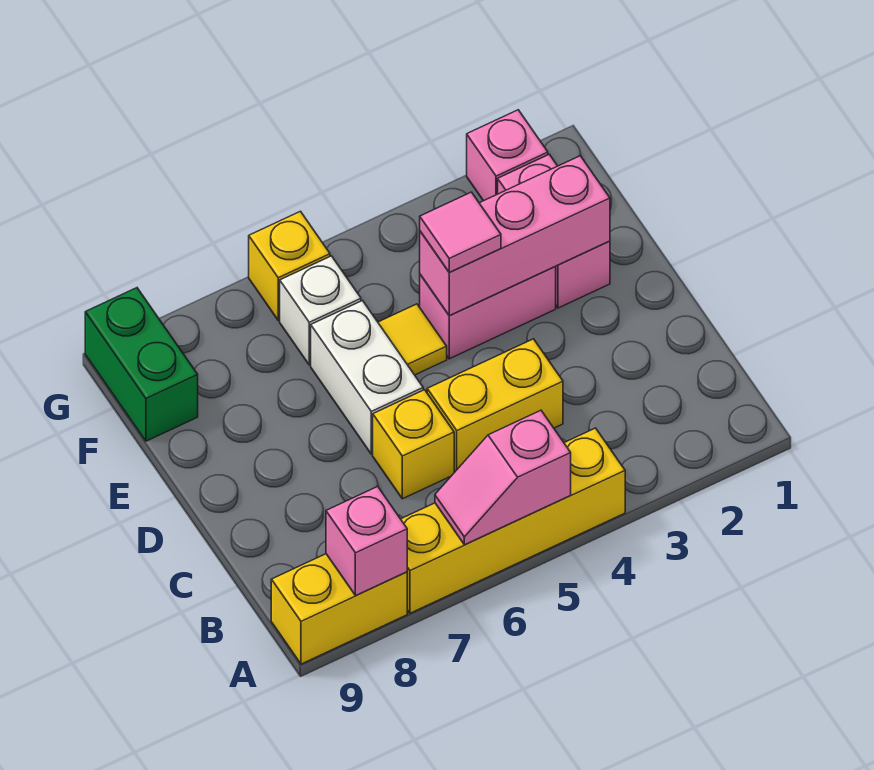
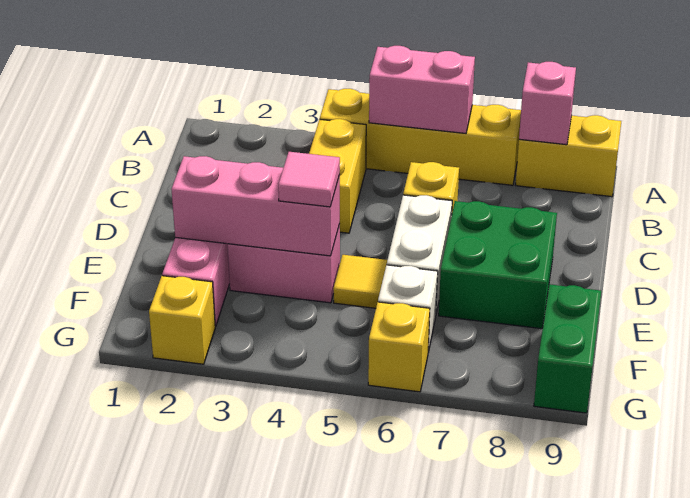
pink slope A5:A6 level 2 top 5 -> pink brick A5:A6 level 2
yellow brick C4:C5 level 1 -> yellow brick B4:C4 level 1
none -> green brick D7:E8 level 1
pink brick G2 level 1 -> yellow brick G2 level 1

